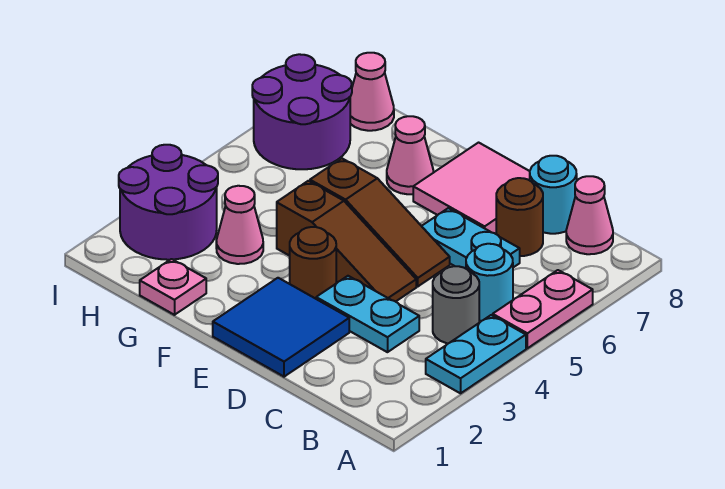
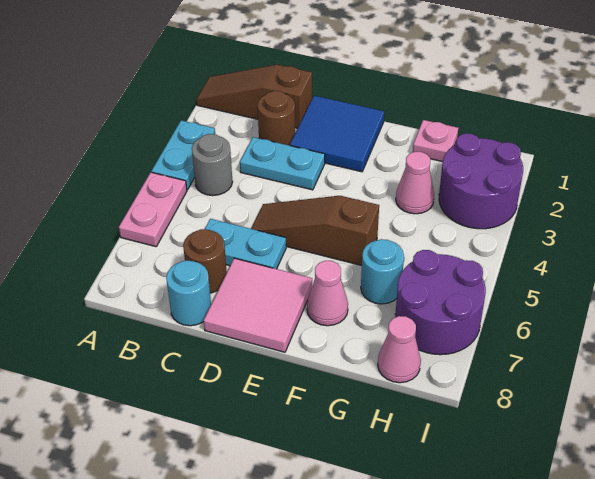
cyan round brick B5 level 1 -> cyan round brick G6 level 1
pink cone B8 level 1 -> none
brown slope D4:F4 level 1 top F -> brown slope A1:C1 level 1 top C
brown round brick E3 level 1 -> brown round brick C2 level 1

